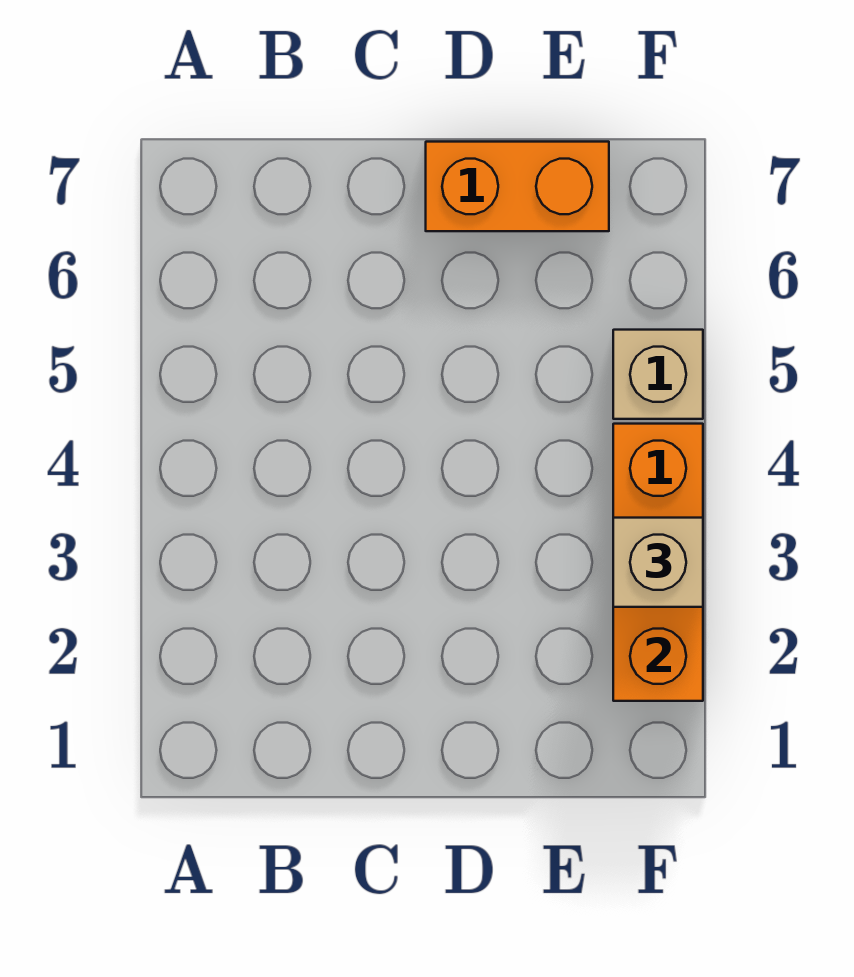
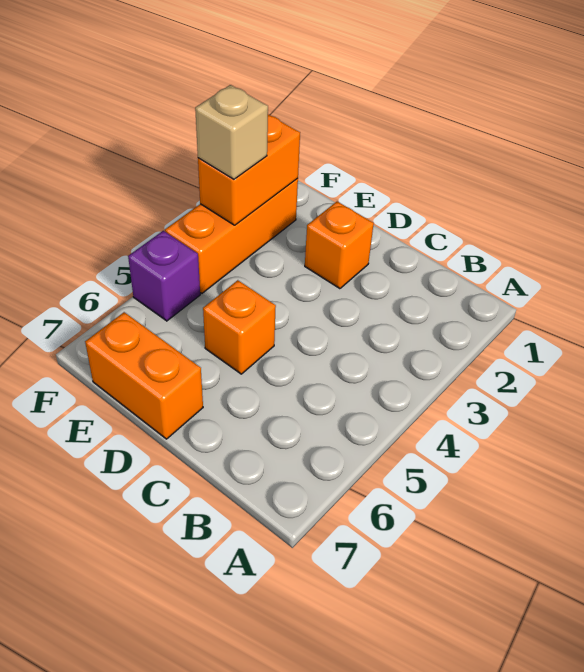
none -> orange brick D2 level 1
none -> orange brick D5 level 1
tan brick F5 level 1 -> purple brick F5 level 1

